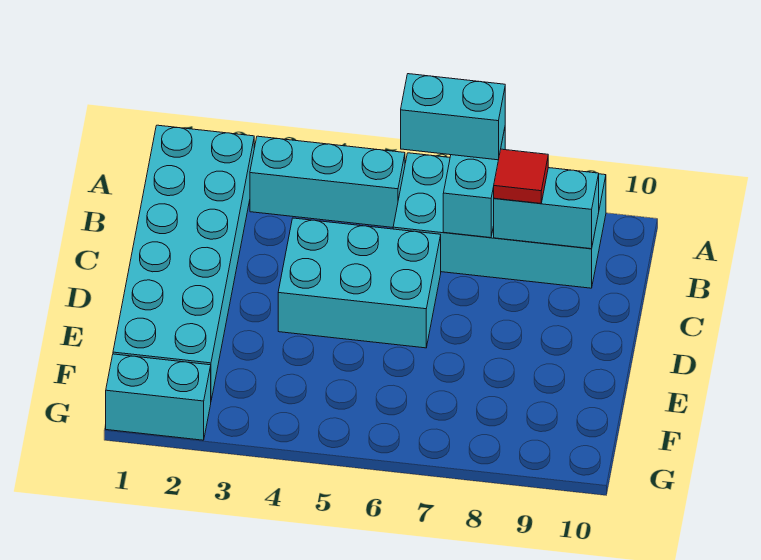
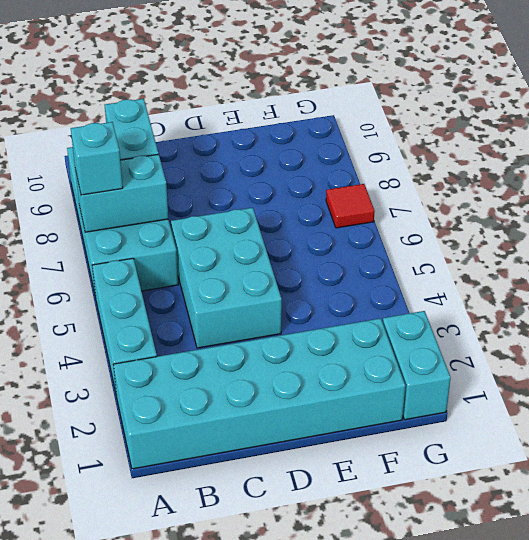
cyan brick A6:A7 level 3 -> cyan brick A7 level 3
red tile B8 level 3 -> red tile G7 level 1

